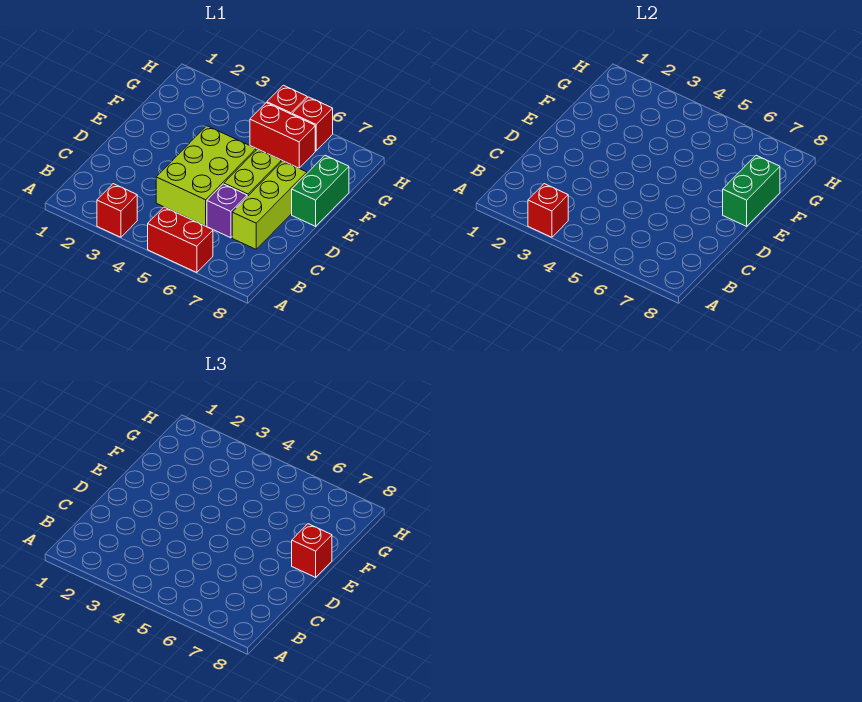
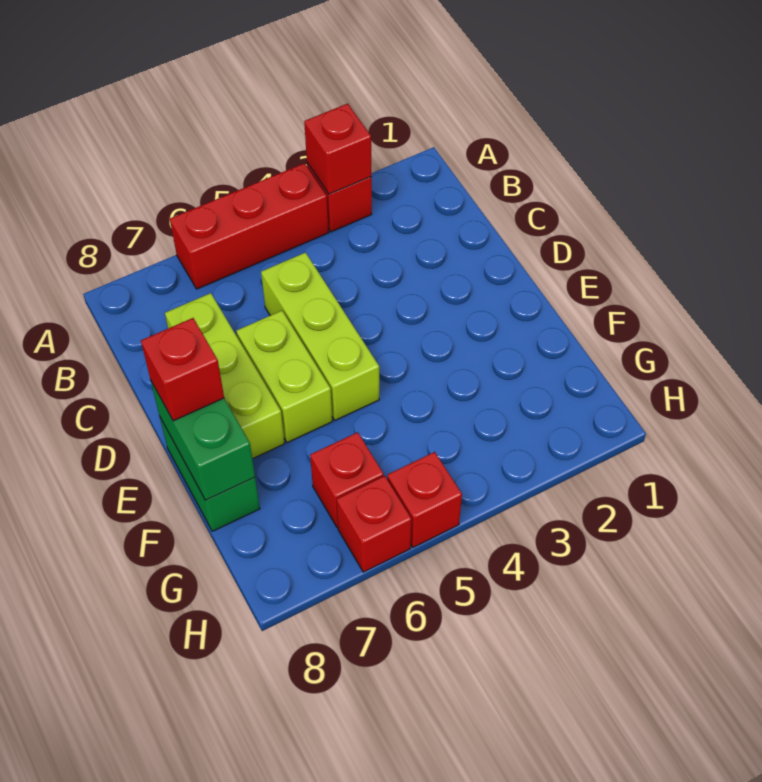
red brick A5:A6 level 1 -> red brick A4:A6 level 1
lime brick C4:E5 level 1 -> lime brick C5:E5 level 1
purple brick C6 level 1 -> none
red brick G5:G6 level 1 -> red brick G6 level 1

